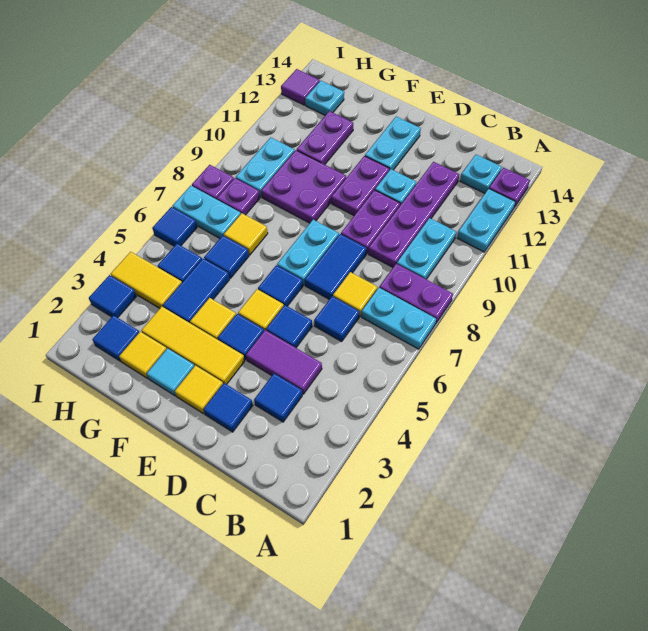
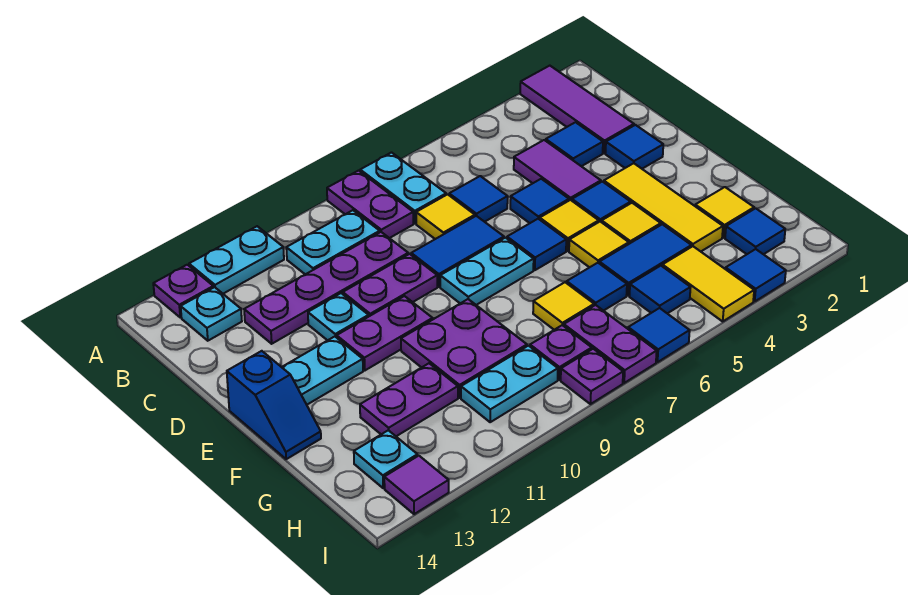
none -> purple tile A2:C2 level 1
yellow tile E2 level 1 -> yellow tile F5 level 1
none -> blue slope E14:F14 level 1 top E
cyan tile F2 level 1 -> none
cyan plate H7:I7 level 1 -> purple plate H7:I7 level 1

